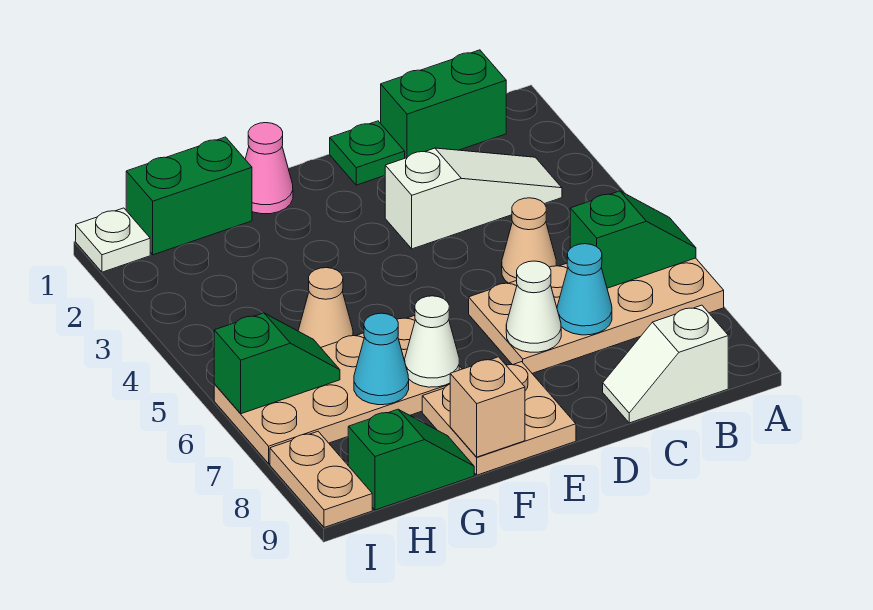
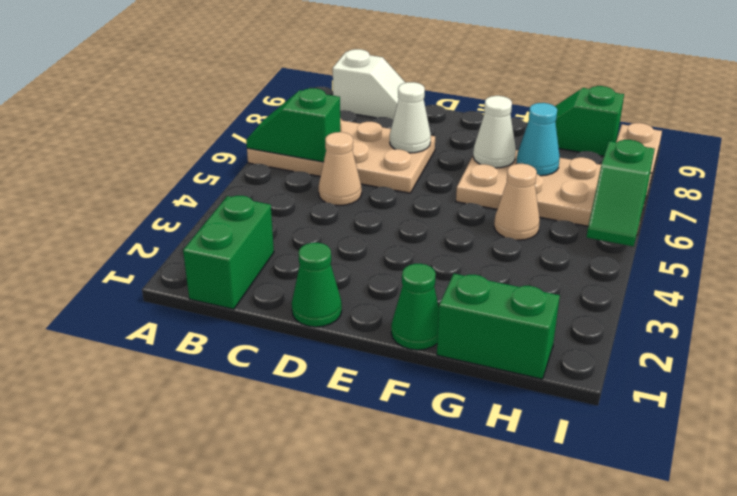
green brick B1:C1 level 1 -> green brick B1:B2 level 1
white slope B3:D3 level 1 top D -> none
cyan cone C7 level 2 -> none
green plate D1 level 1 -> green cone D1 level 1
tan plate E8:F9 level 1 -> none
pink cone F1 level 1 -> green cone F1 level 1
tan brick F9 level 2 -> none
green slope H6:I6 level 2 top I -> green slope I5:I6 level 2 top 6
white plate I1 level 1 -> none

